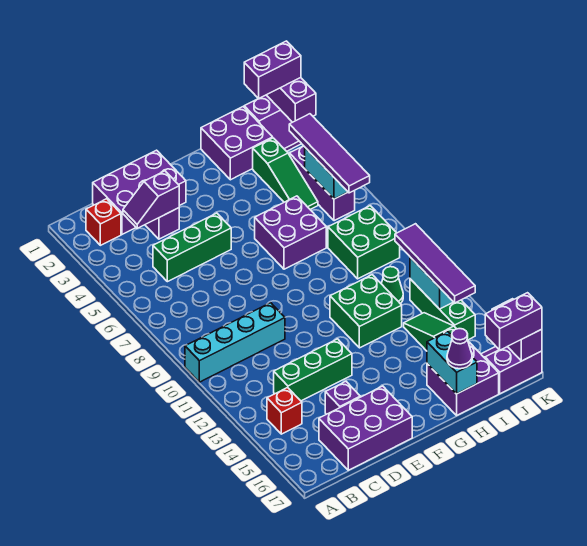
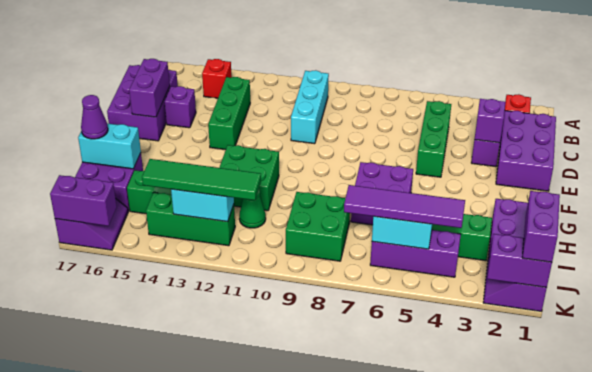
cyan brick A10:D10 level 1 -> cyan brick B10:D10 level 1
purple tile J11:J14 level 3 -> green tile J11:J14 level 3
purple brick J17:K17 level 3 -> purple brick D16:E16 level 2

